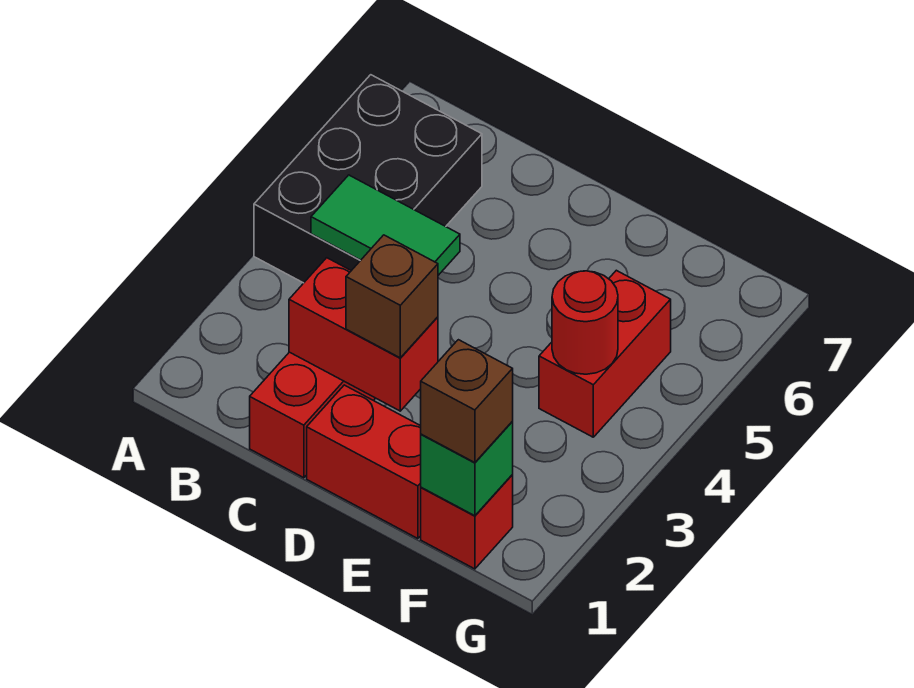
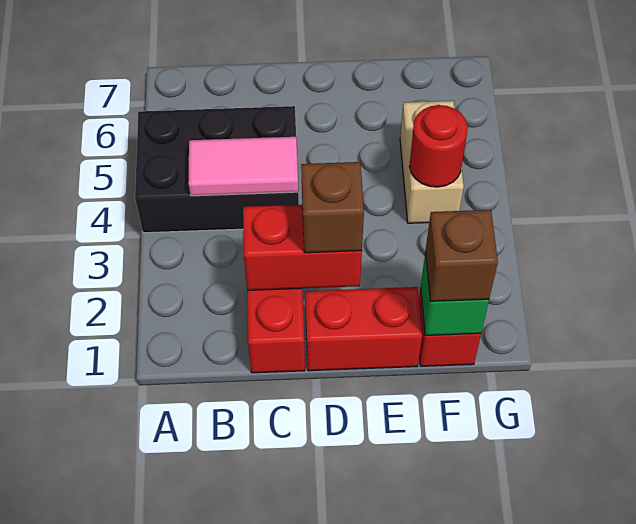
black brick A4:B6 level 1 -> black brick A4:C5 level 1
green tile B4:C4 level 2 -> pink tile B4:C4 level 2
red brick F4:F5 level 1 -> tan brick F4:F5 level 1

